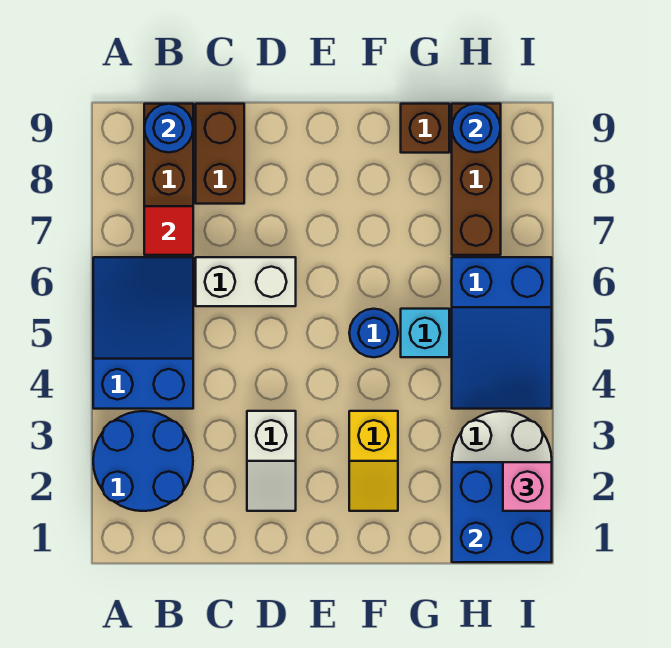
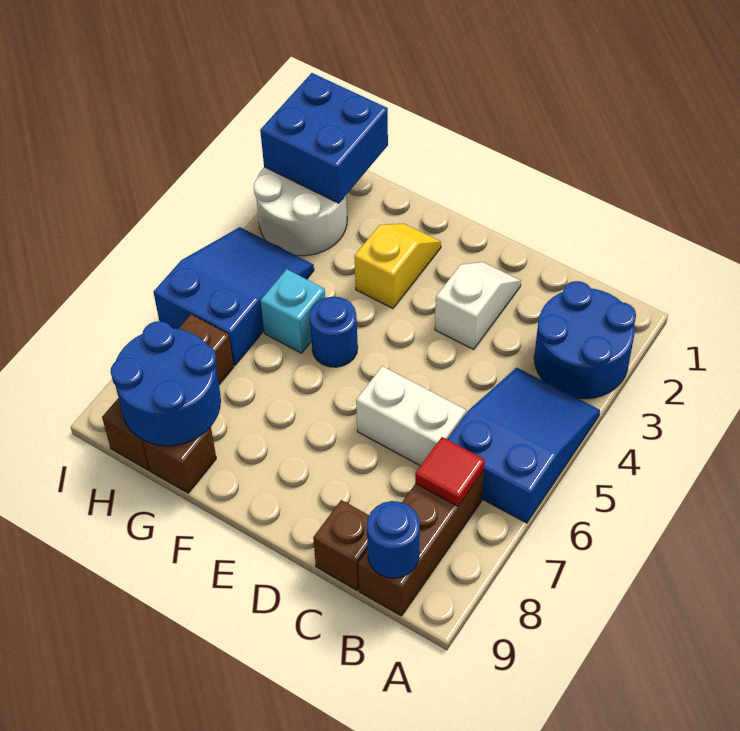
blue slope A4:B6 level 1 top 4 -> blue slope A4:B6 level 1 top 6
brown brick C8:C9 level 1 -> brown brick C9 level 1
blue round brick H9 level 2 -> blue round brick G8:H9 level 2
pink brick I2 level 3 -> none

